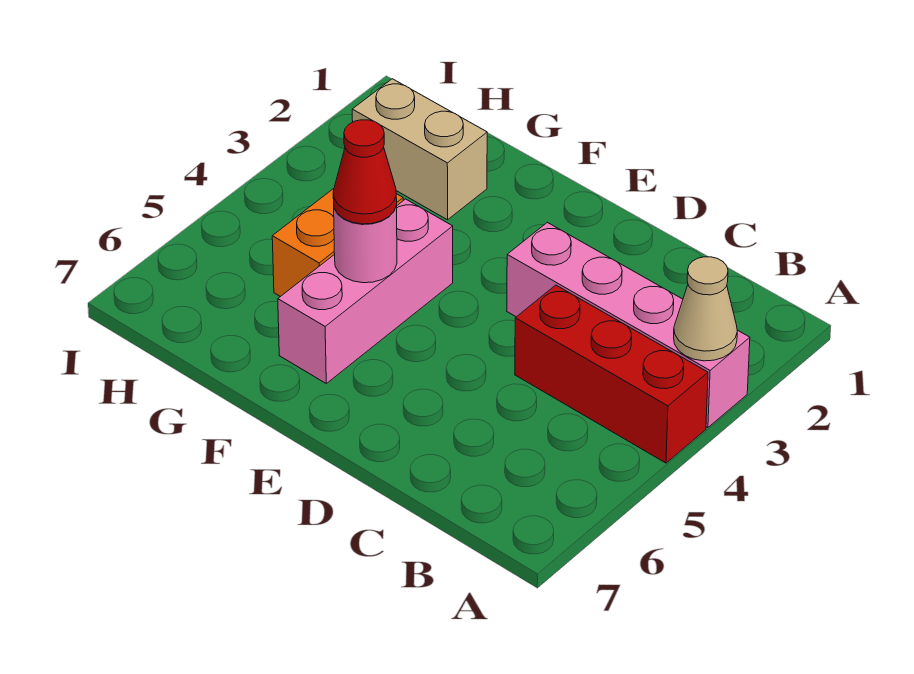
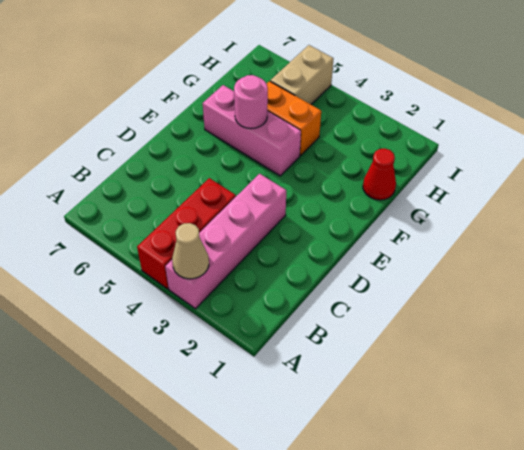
red cone F5 level 3 -> red cone G1 level 1
tan brick G2:H2 level 1 -> tan brick H5:I5 level 1

